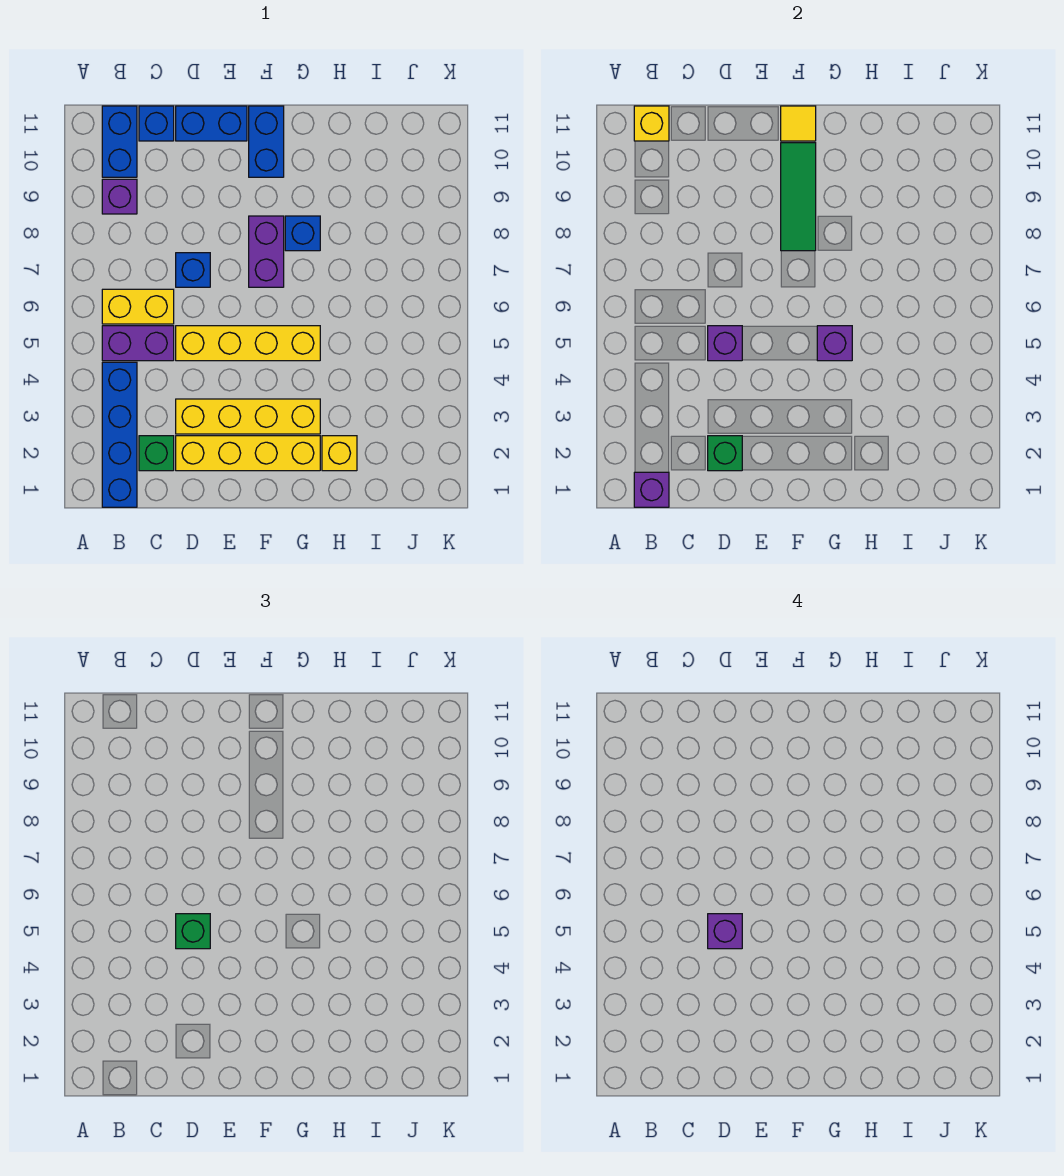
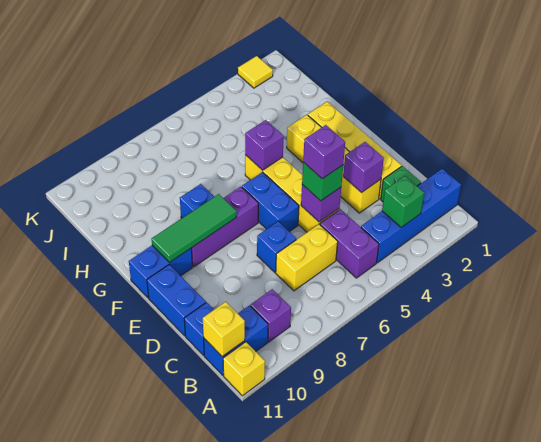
purple brick B1 level 2 -> purple brick D3 level 2
yellow brick B6:C6 level 1 -> yellow brick C6:C7 level 1
green brick D2 level 2 -> green brick B3 level 2
none -> blue brick E6:F6 level 1
purple brick F7:F8 level 1 -> purple brick F7:F9 level 1
yellow tile F11 level 2 -> yellow tile K2 level 1
yellow brick H2 level 1 -> yellow brick A11 level 1

